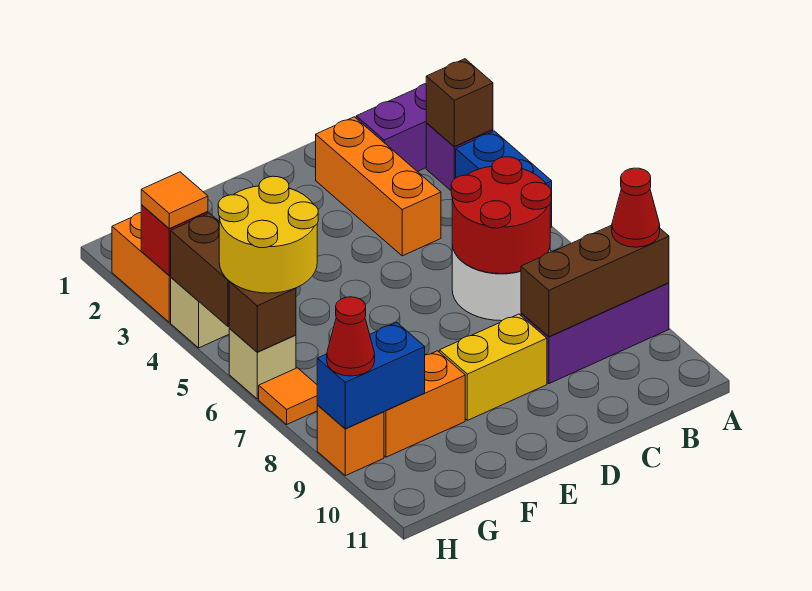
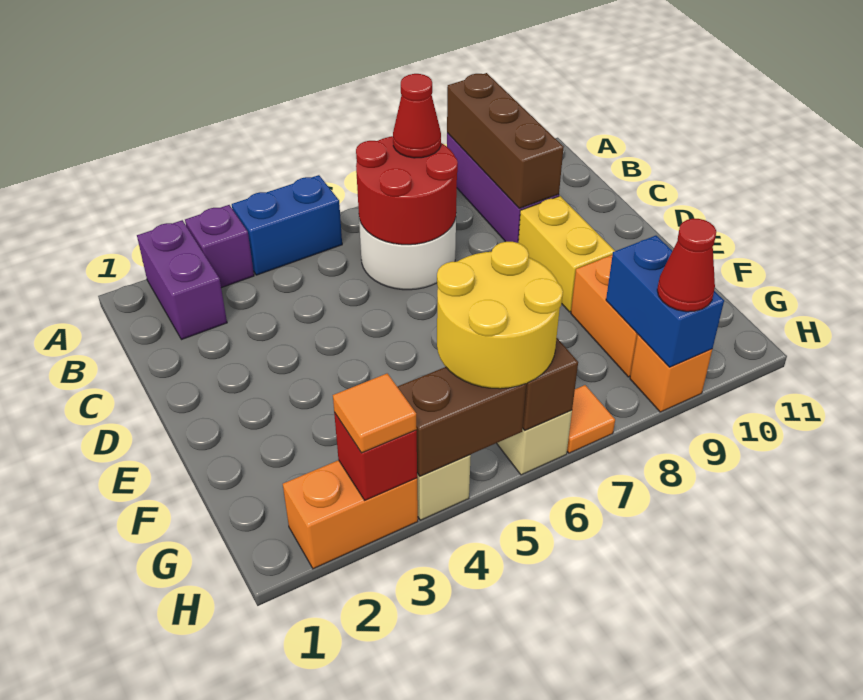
brown brick A3 level 2 -> none
red cone A9 level 3 -> red cone B7 level 3
orange brick C2:C4 level 1 -> none

